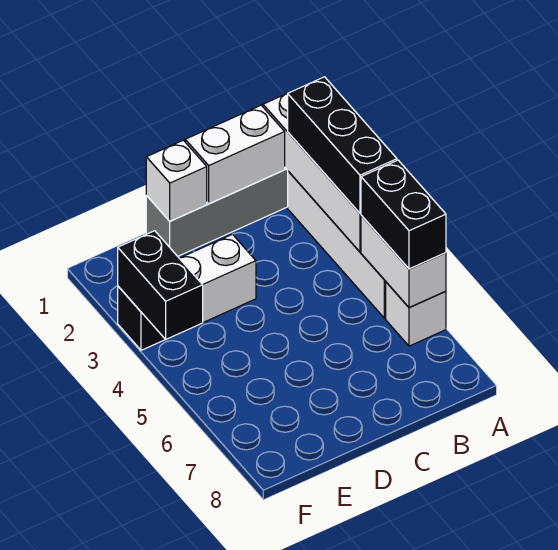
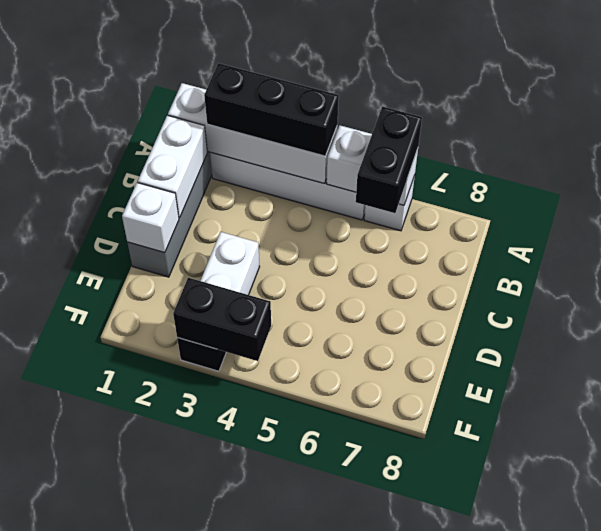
black brick A5:A6 level 3 -> black brick A6:B6 level 3

